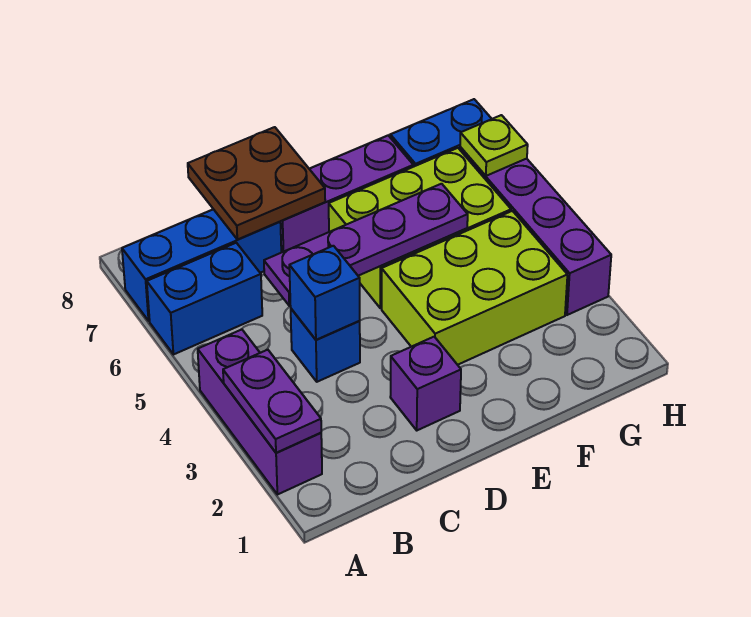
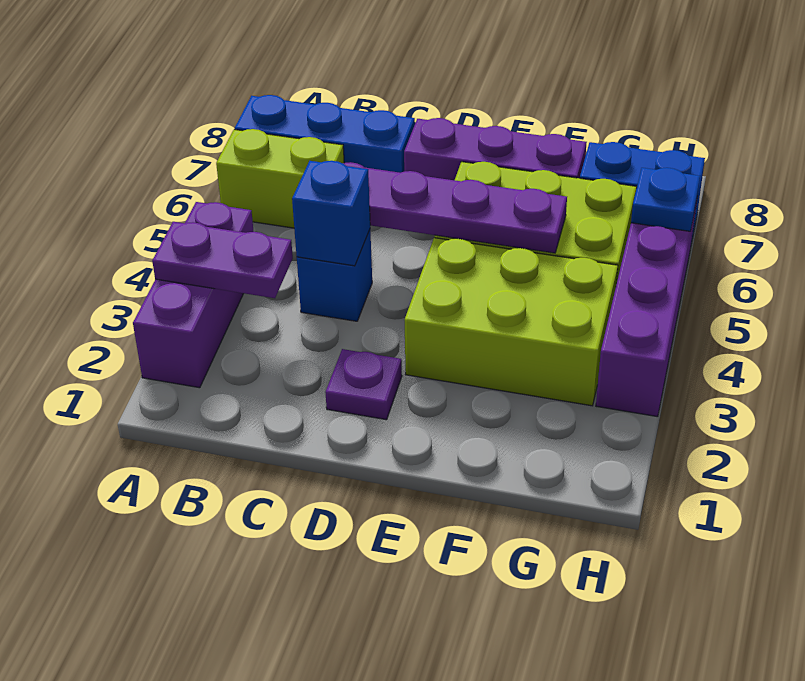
purple plate A2:A3 level 2 -> purple plate A3:B3 level 2
blue brick A6:B6 level 1 -> lime brick A6:B6 level 1
brown plate C7:D8 level 2 -> none
purple brick D2 level 1 -> purple plate D2 level 1
lime plate H6 level 2 -> blue plate H6 level 2

